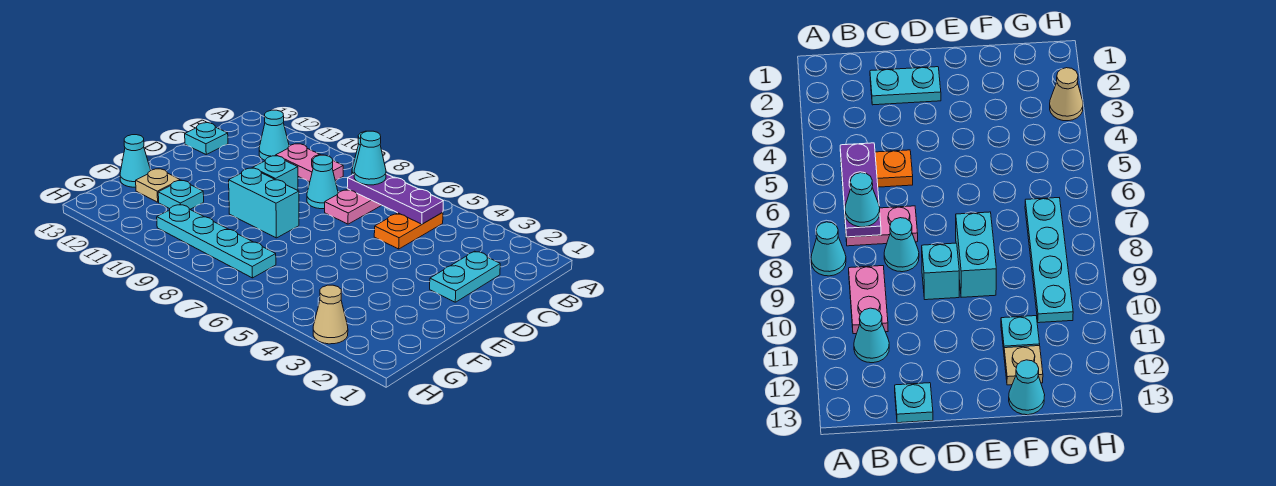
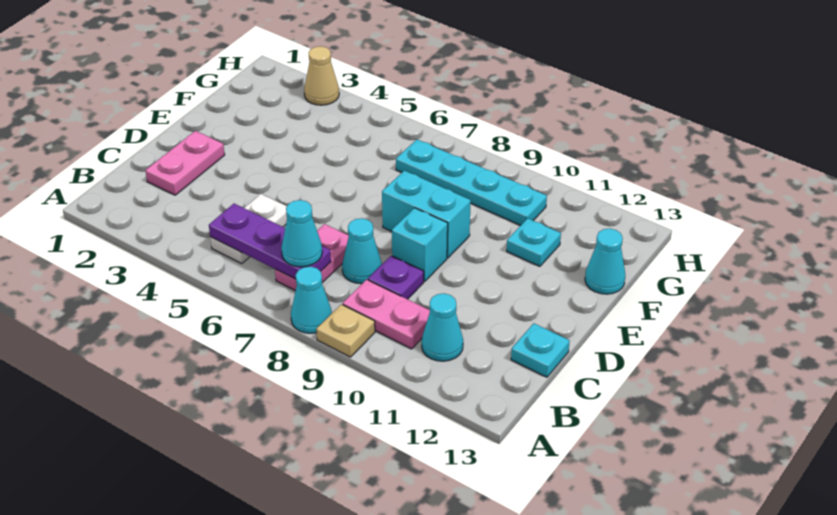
orange plate B5:C5 level 1 -> white plate B5:C5 level 1
cyan plate C2:D2 level 1 -> pink plate C2:D2 level 1
none -> purple plate C9 level 1
tan plate F12 level 1 -> tan plate A9 level 1

